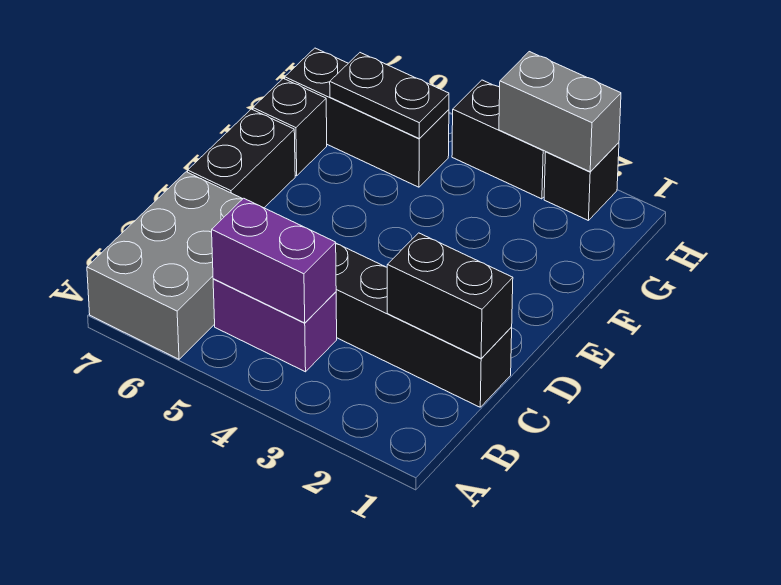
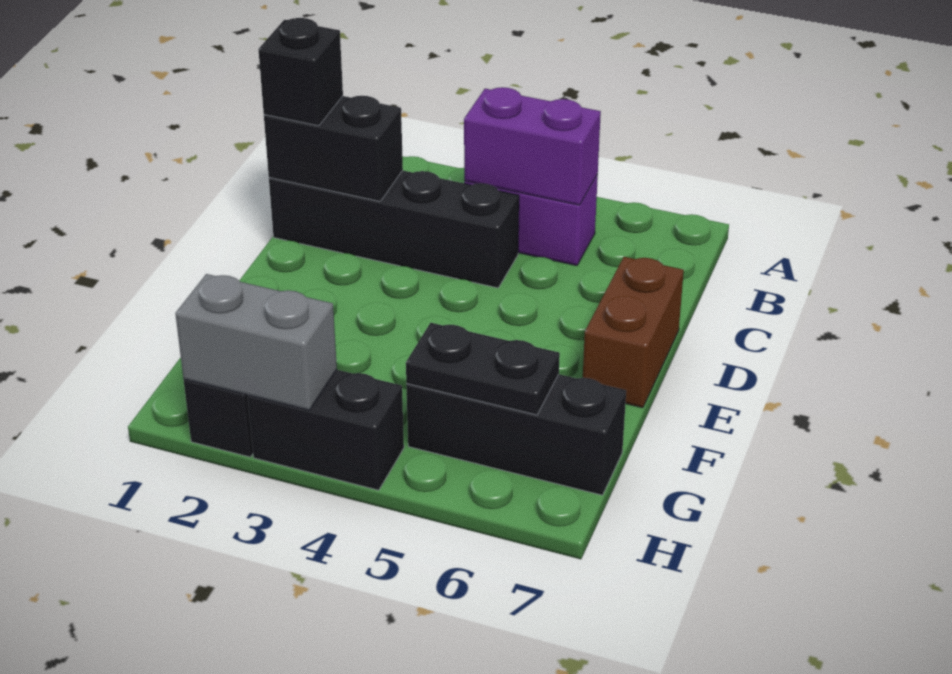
grey brick A6:C7 level 1 -> none
black brick D7:E7 level 1 -> brown brick D7:E7 level 1
black brick F7 level 1 -> black brick C1 level 3

